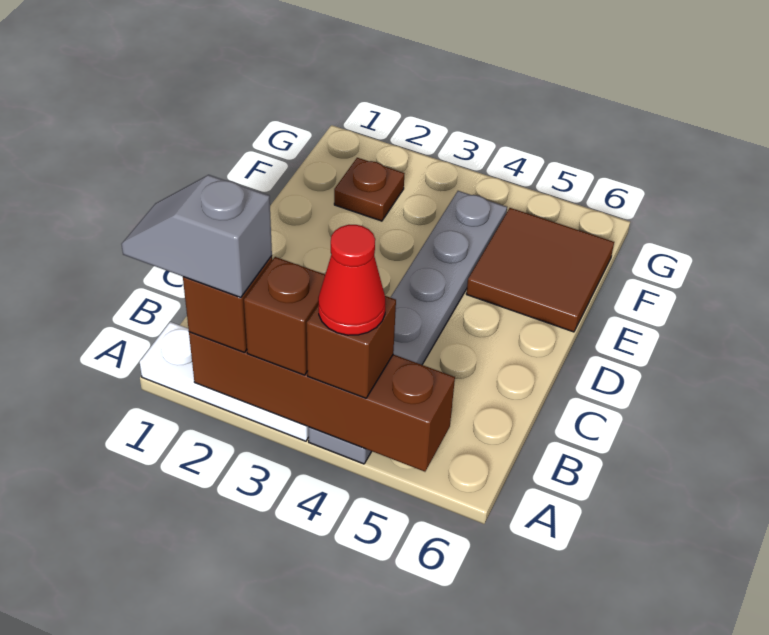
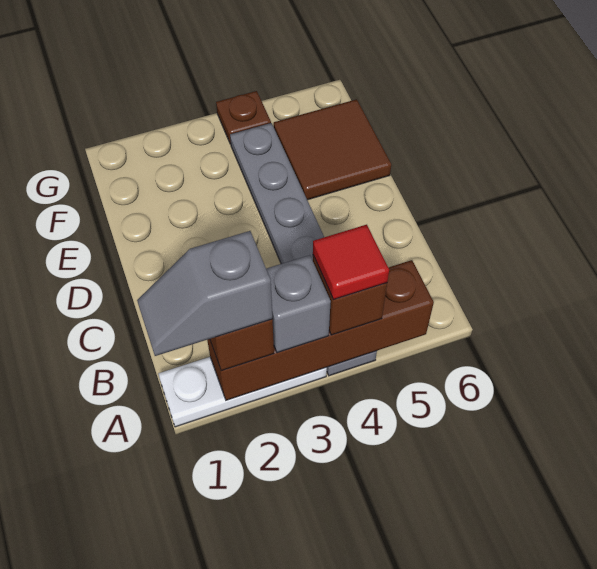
brown brick A3 level 3 -> grey brick A3 level 3
red cone A4 level 4 -> red tile A4 level 4
brown plate F2 level 1 -> brown plate G4 level 1

